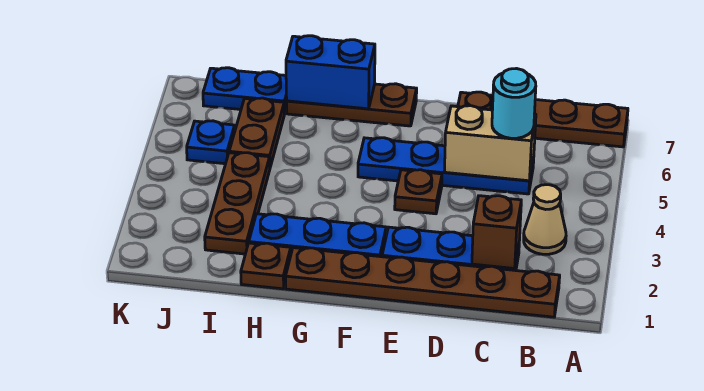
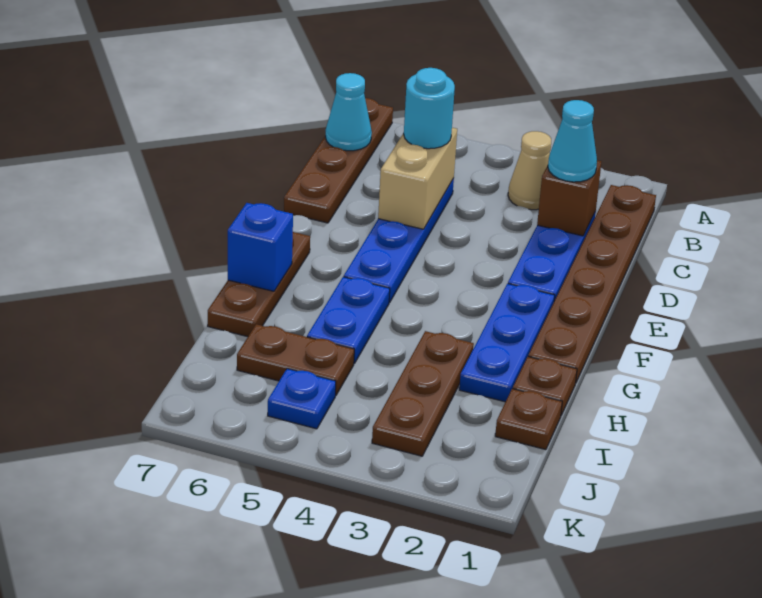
none -> cyan cone B7 level 2
none -> cyan cone C2 level 3
brown plate E4 level 1 -> brown plate I1 level 1
blue brick G7:H7 level 2 -> blue brick G7 level 2
brown plate I2:I4 level 1 -> brown plate H3:J3 level 1
blue plate I7:J7 level 1 -> blue plate G5:H5 level 1

